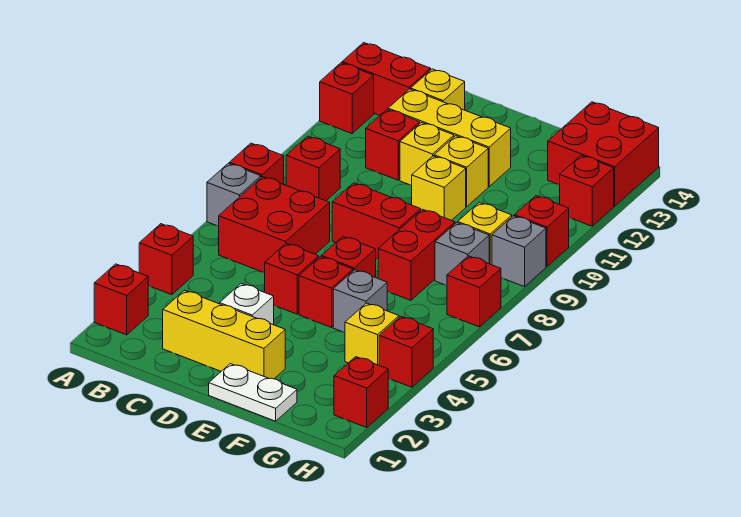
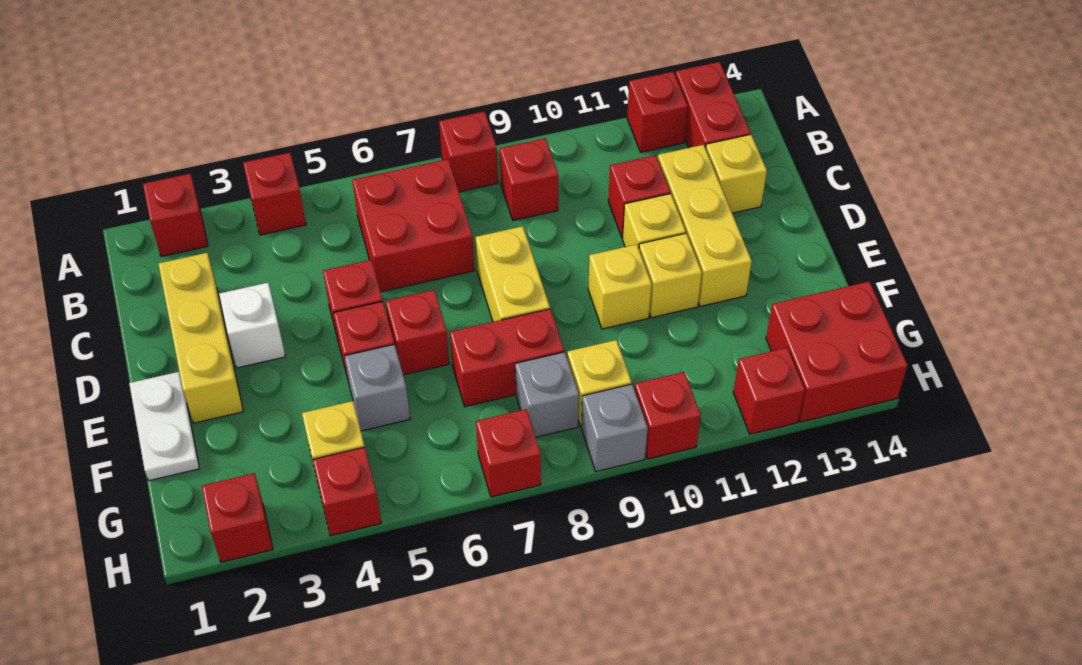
grey brick A7 level 1 -> none
red brick D8:E8 level 1 -> yellow brick D8:E8 level 1

